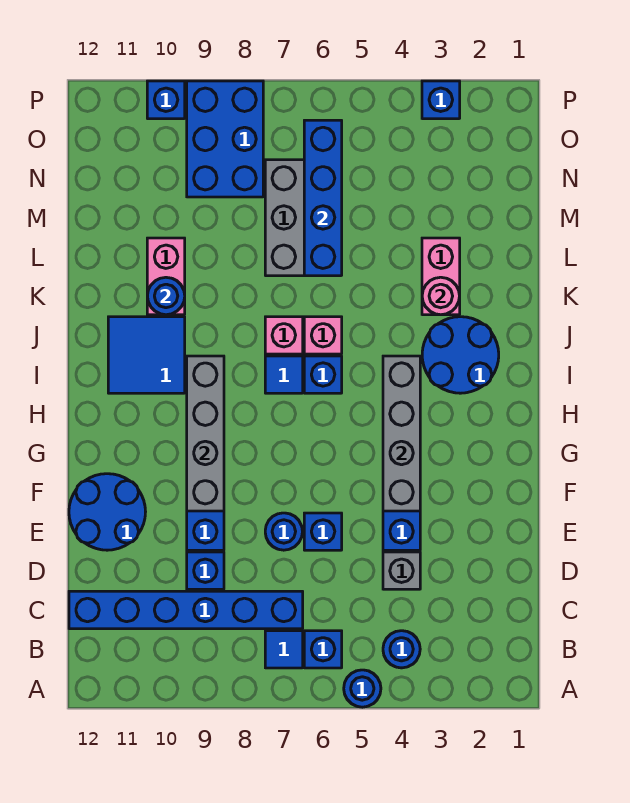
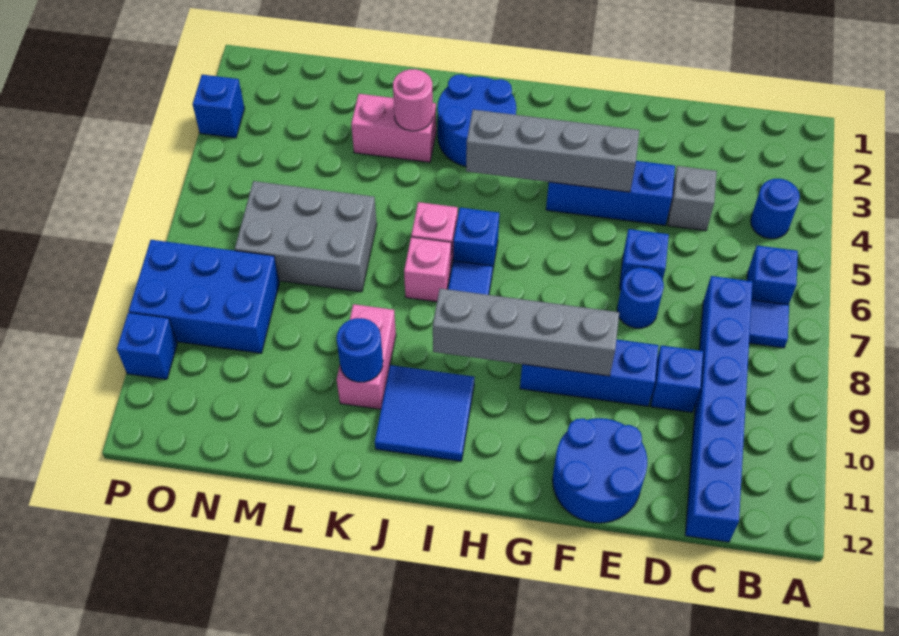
blue round brick A5 level 1 -> none
pink brick K10:L10 level 1 -> pink brick K9:K10 level 1
blue brick L6:O6 level 2 -> none

